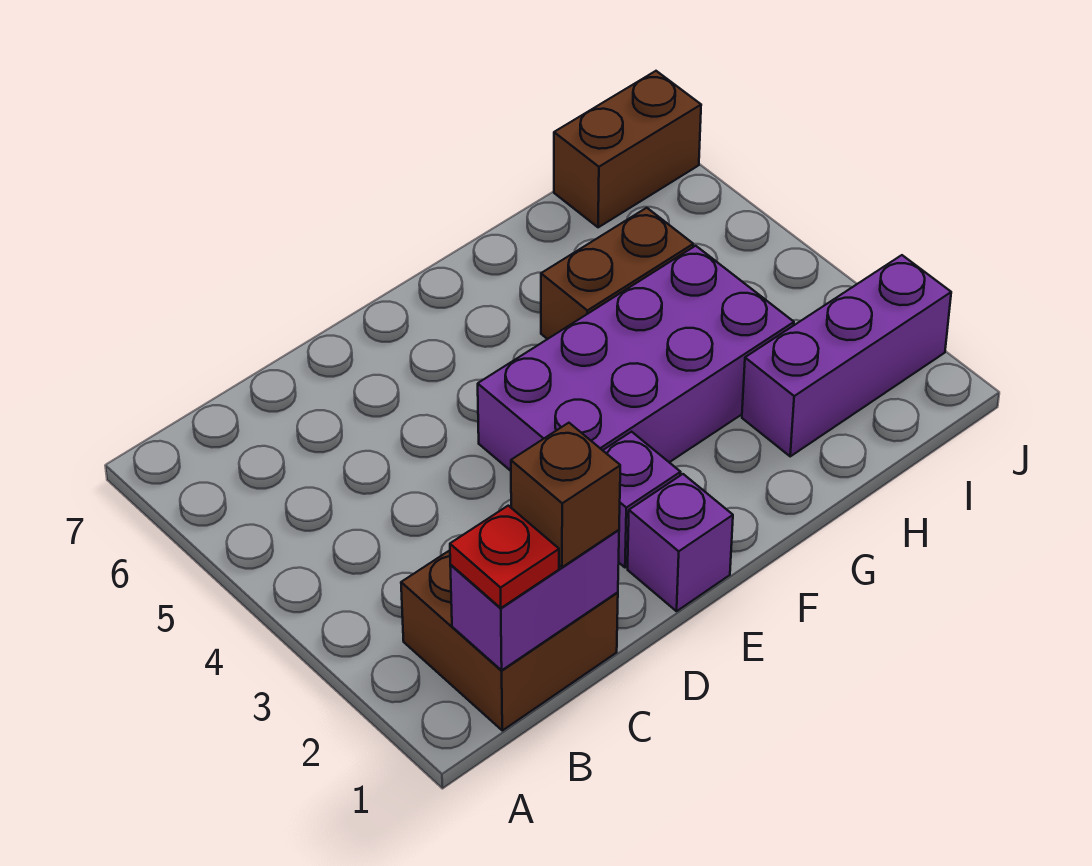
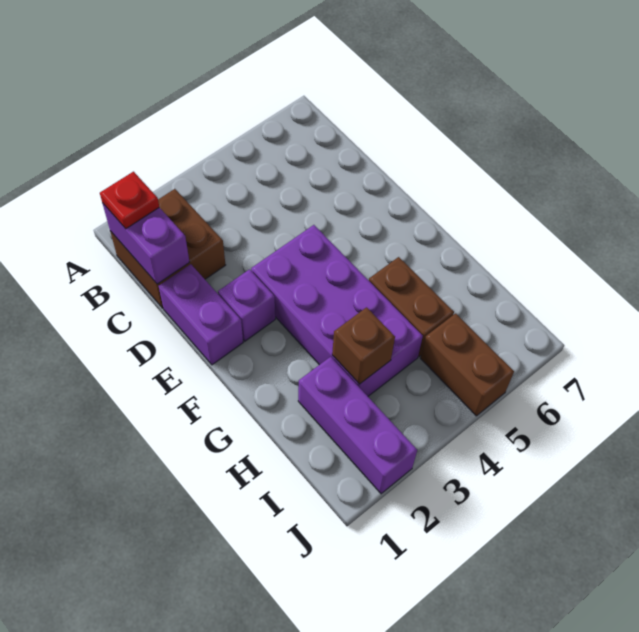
brown brick C1 level 3 -> brown brick H3 level 2
purple brick E1 level 1 -> purple brick D1:E1 level 1
brown brick I7:J7 level 1 -> brown brick I5:J5 level 1

